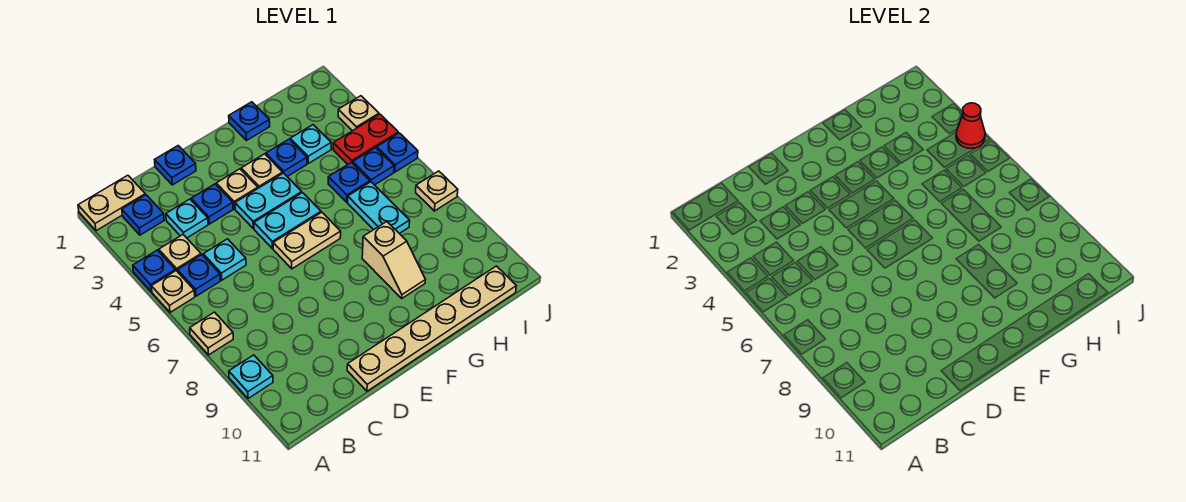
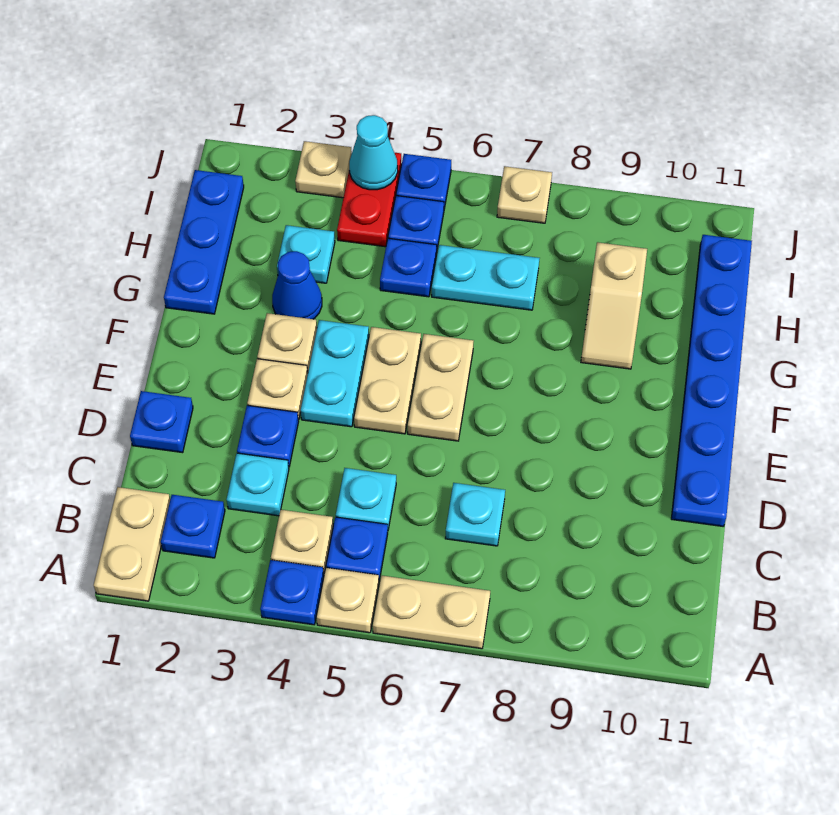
tan plate A7 level 1 -> tan plate A6:A7 level 1
cyan plate A9 level 1 -> cyan plate C7 level 1
tan plate D11:I11 level 1 -> blue plate D11:I11 level 1
cyan plate E5:F5 level 1 -> tan plate E5:F5 level 1
blue plate G1 level 1 -> blue plate G1:I1 level 1
blue plate G3 level 1 -> blue cone G3 level 1
tan slope G8:G9 level 1 top 8 -> tan slope G9:H9 level 1 top H
red cone J4 level 2 -> cyan cone J4 level 2

